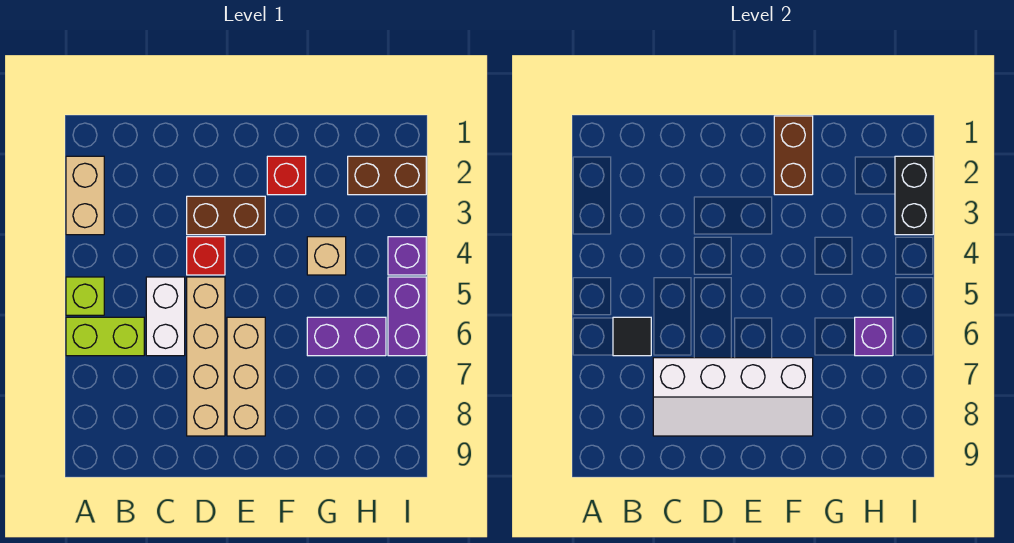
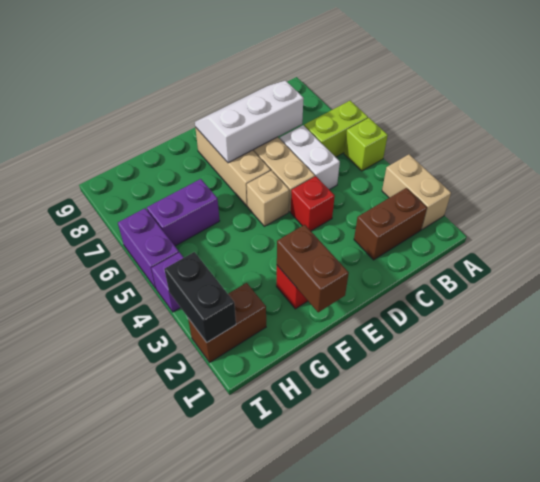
black tile B6 level 2 -> none
white slope C7:F8 level 2 top 7 -> white slope C7:E8 level 2 top 7
brown brick D3:E3 level 1 -> brown brick B2:C2 level 1
tan brick G4 level 1 -> tan brick E5 level 1
purple brick H6 level 2 -> none

